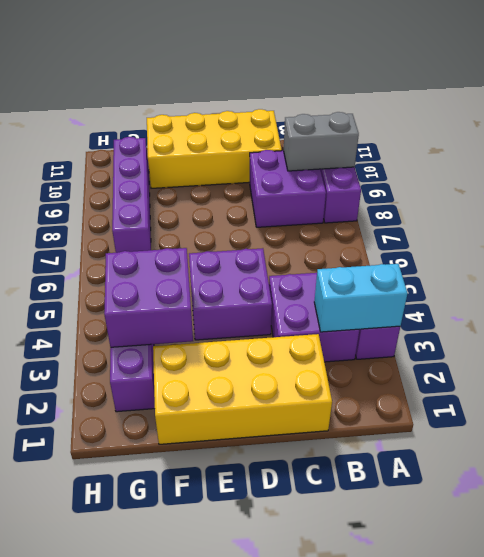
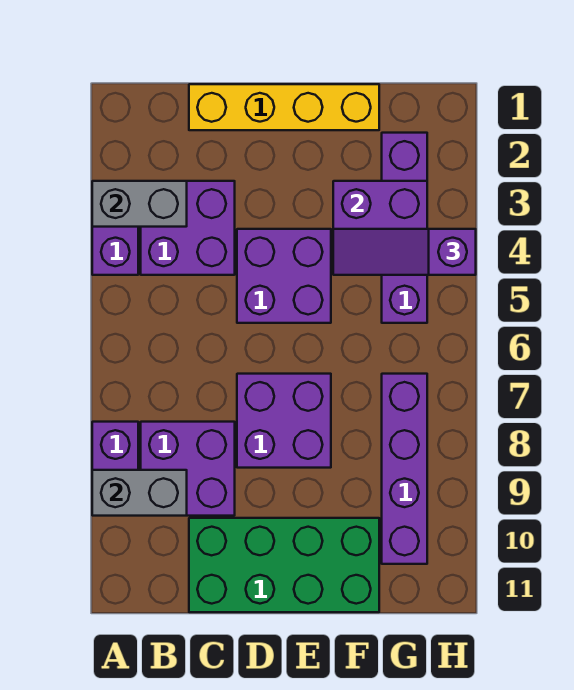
cyan brick A3:B3 level 2 -> grey brick A3:B3 level 2
yellow brick C1:F2 level 1 -> yellow brick C1:F1 level 1
yellow brick C10:F11 level 1 -> green brick C10:F11 level 1
none -> purple brick D7:E8 level 1
none -> purple slope F4:H4 level 3 top H

